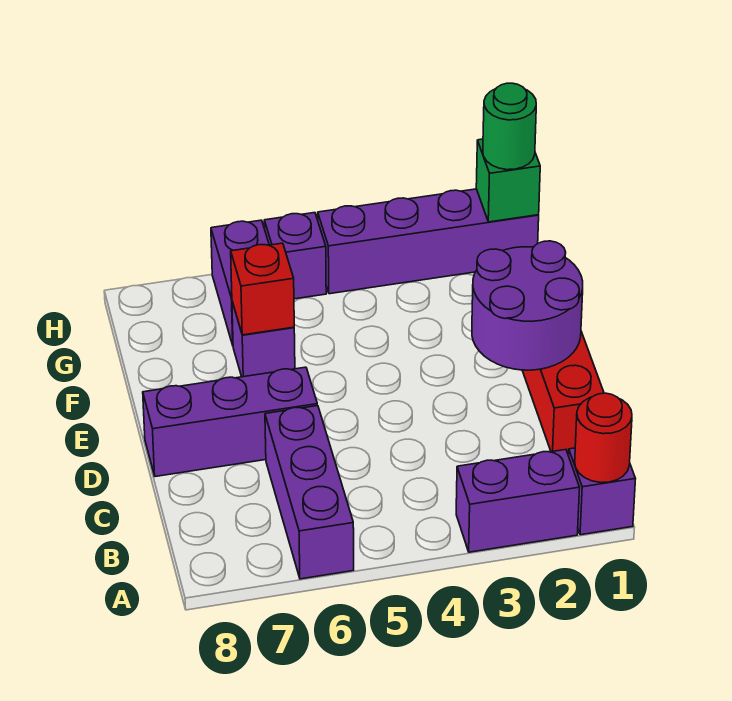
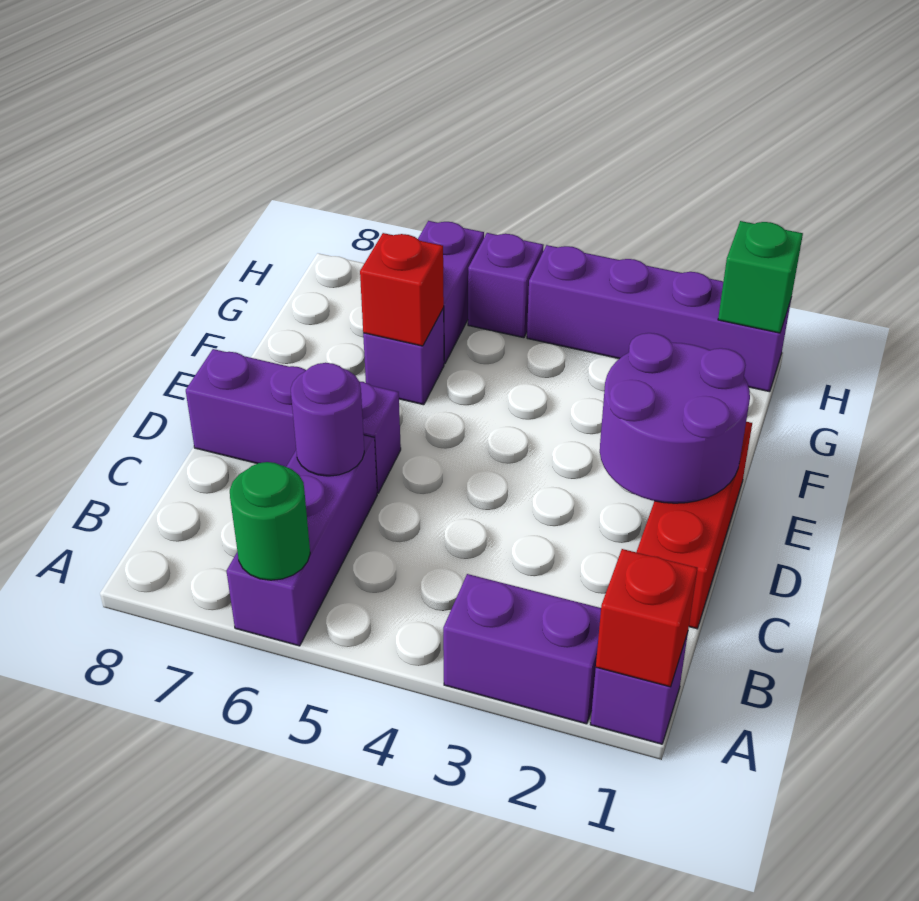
red round brick A1 level 2 -> red brick A1 level 2
none -> purple round brick C6 level 2
green round brick H1 level 3 -> green round brick A6 level 2

